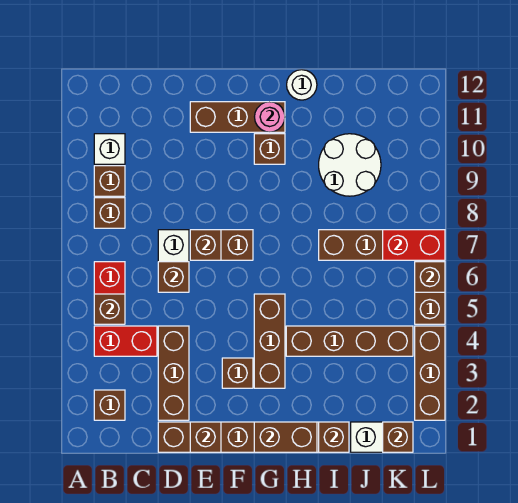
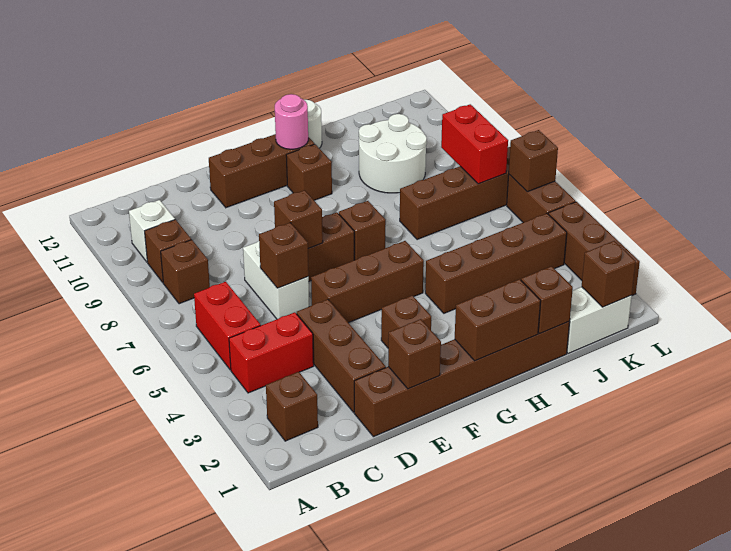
brown brick B5 level 2 -> brown brick G7 level 1
brown brick G3:G5 level 1 -> brown brick E5:G5 level 1
red brick K7:L7 level 2 -> red brick K7:K8 level 2

